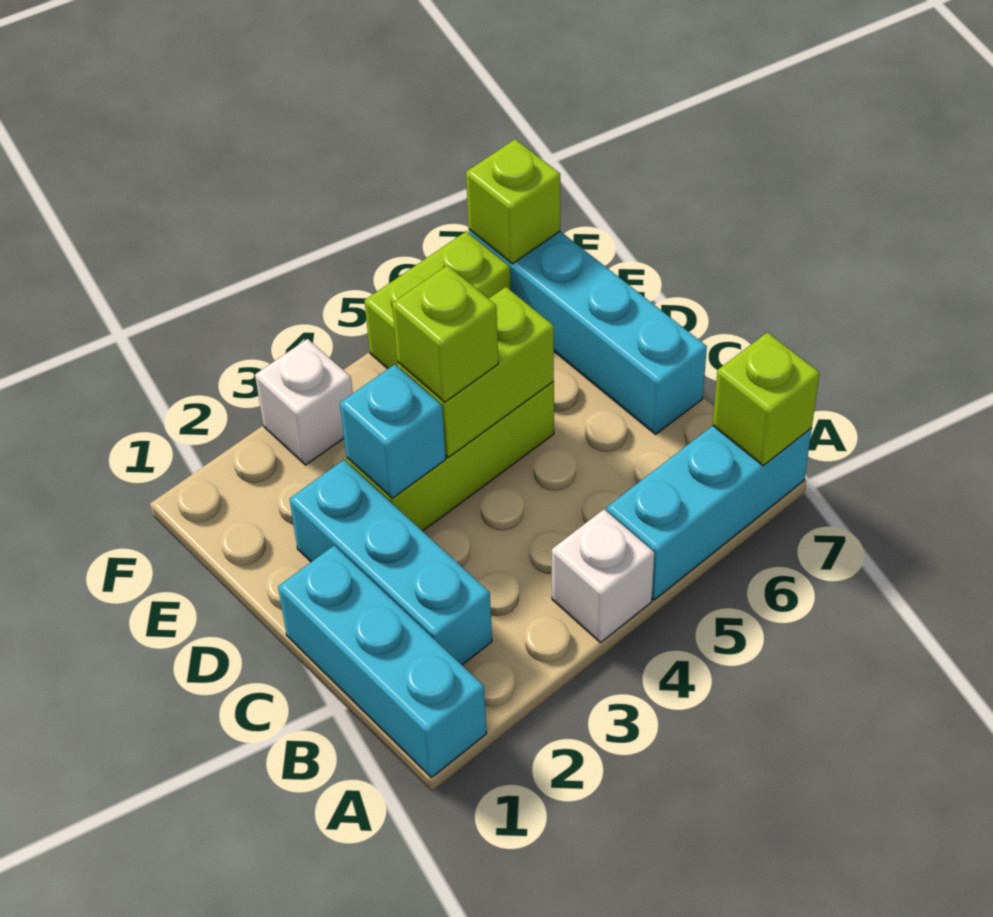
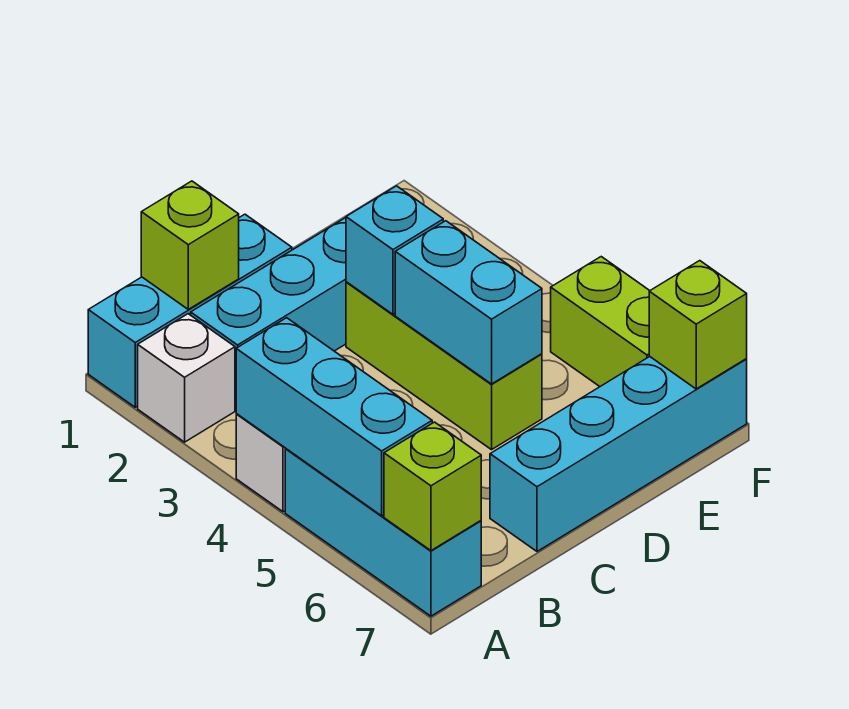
none -> cyan brick A4:A6 level 2
lime brick D4:D5 level 2 -> cyan brick D4:D5 level 2
lime brick D4 level 3 -> lime brick B1 level 2
white brick F3 level 1 -> white brick A2 level 1

